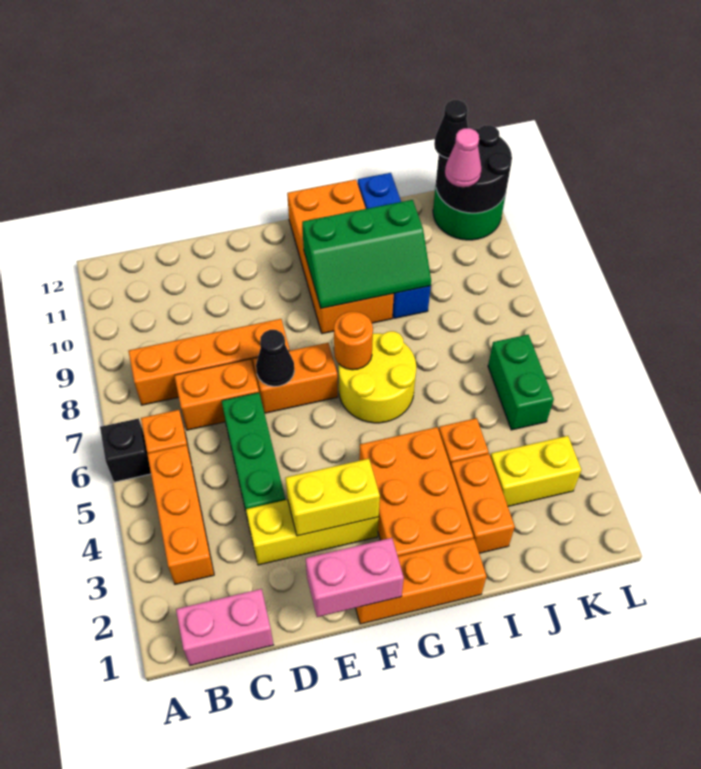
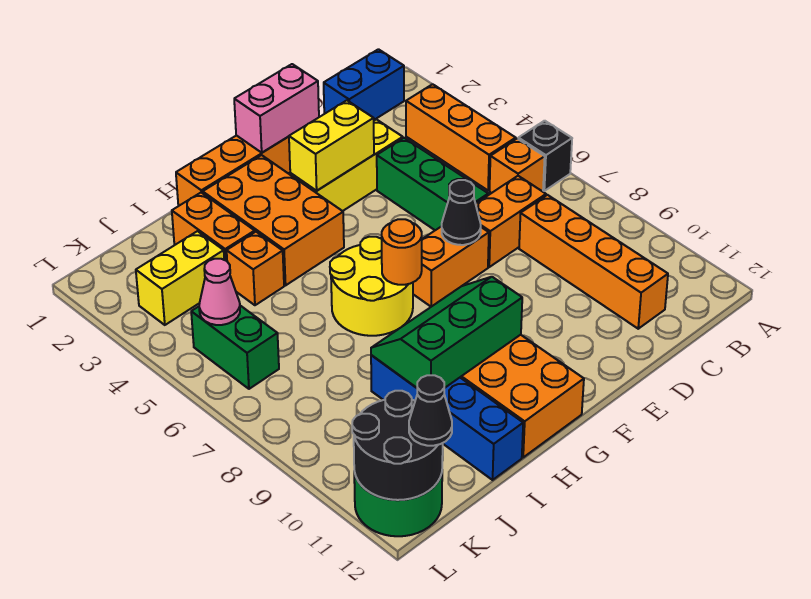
pink brick B1:C1 level 1 -> blue brick B1:C1 level 1
orange brick B8:E8 level 1 -> orange brick C8:C11 level 1
pink cone K11 level 3 -> pink cone K5 level 2

